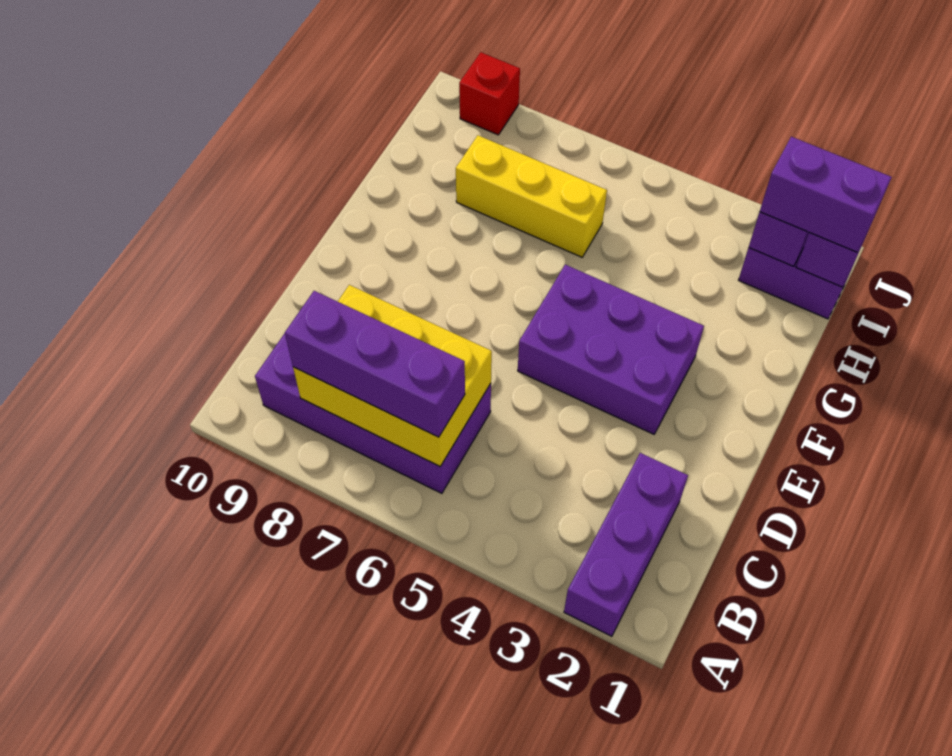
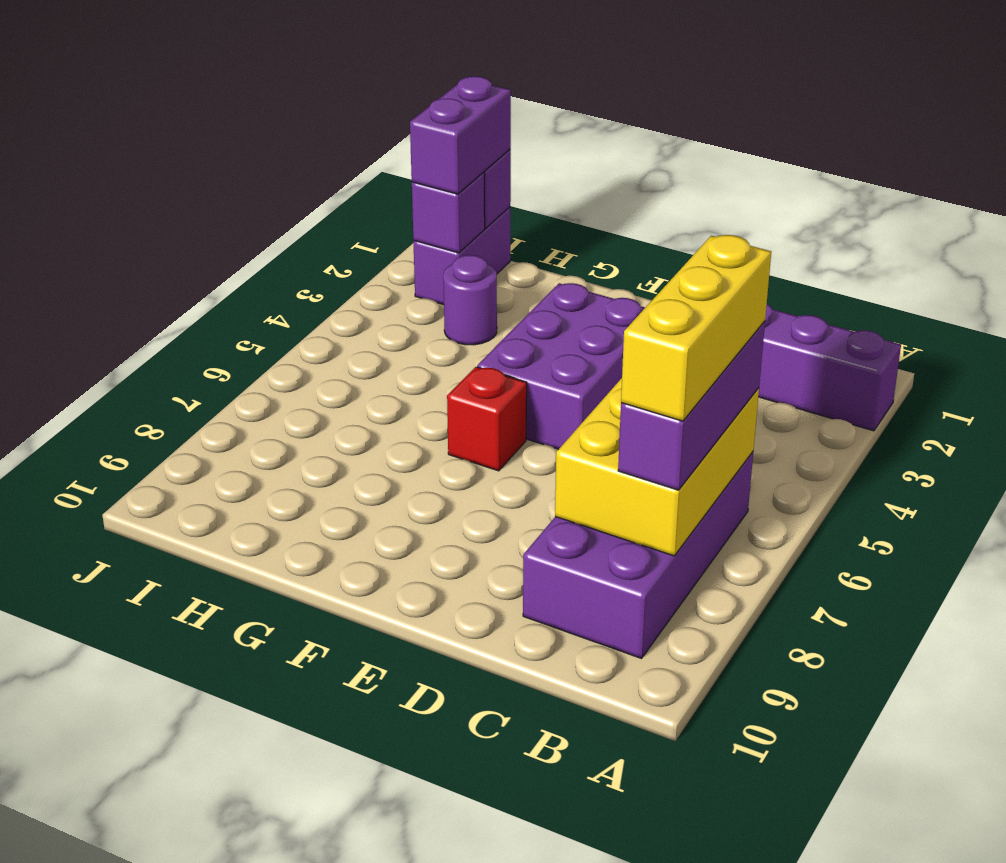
none -> purple round brick H3 level 1
yellow brick H6:H8 level 1 -> yellow brick B6:B8 level 4
red brick J9 level 1 -> red brick F6 level 1

